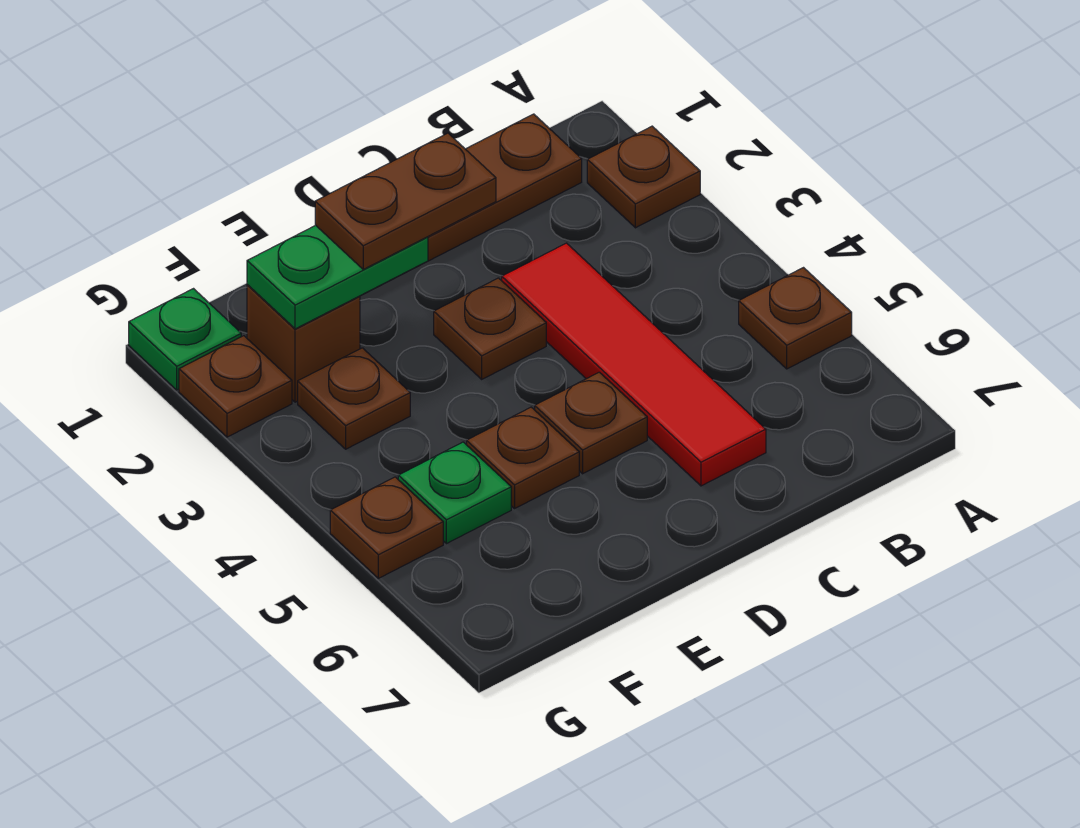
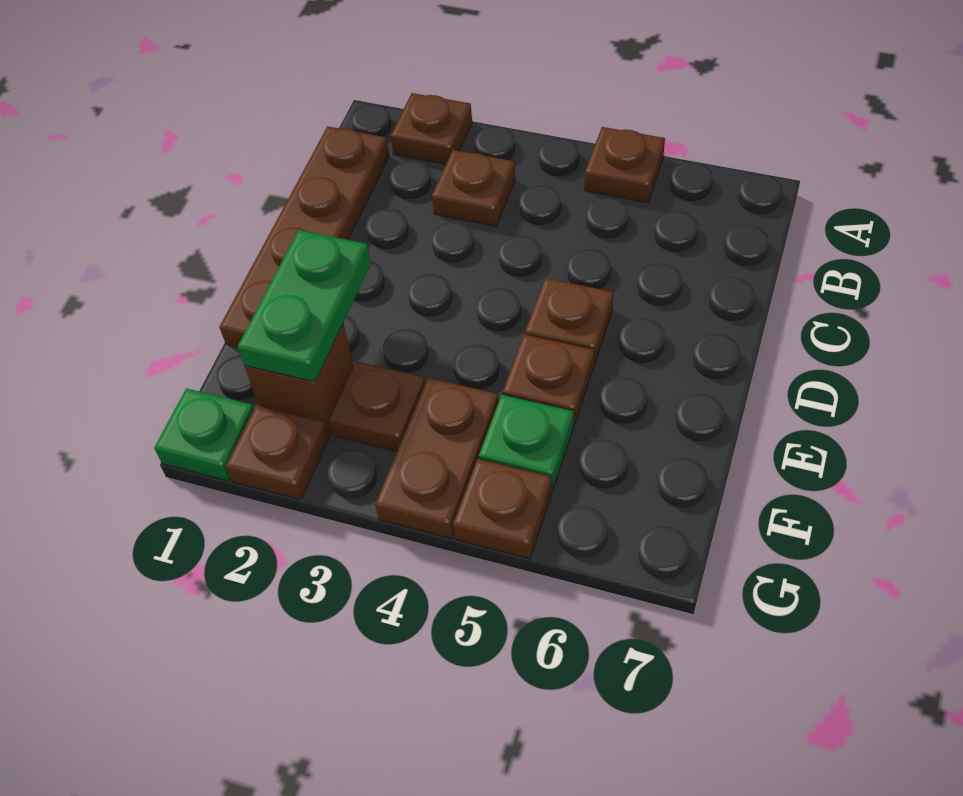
red tile C3:C6 level 1 -> none
brown plate D2:E2 level 3 -> brown plate F4:G4 level 1
brown plate D3 level 1 -> brown plate B3 level 1

